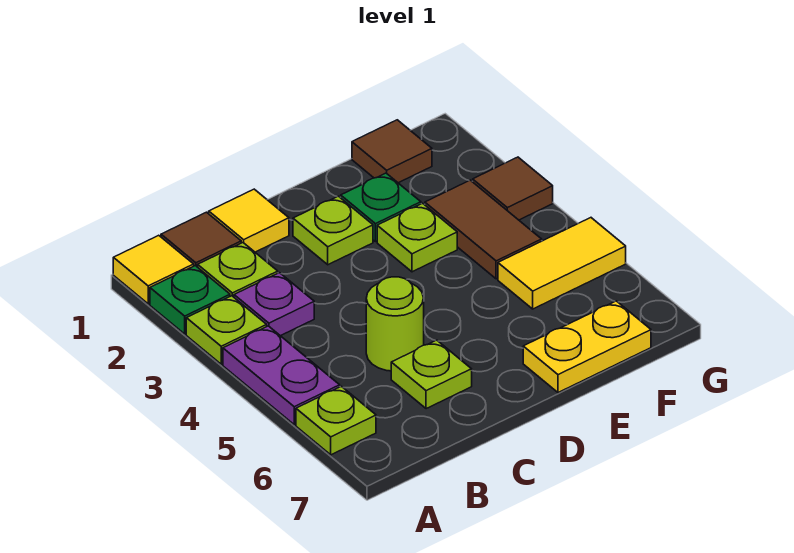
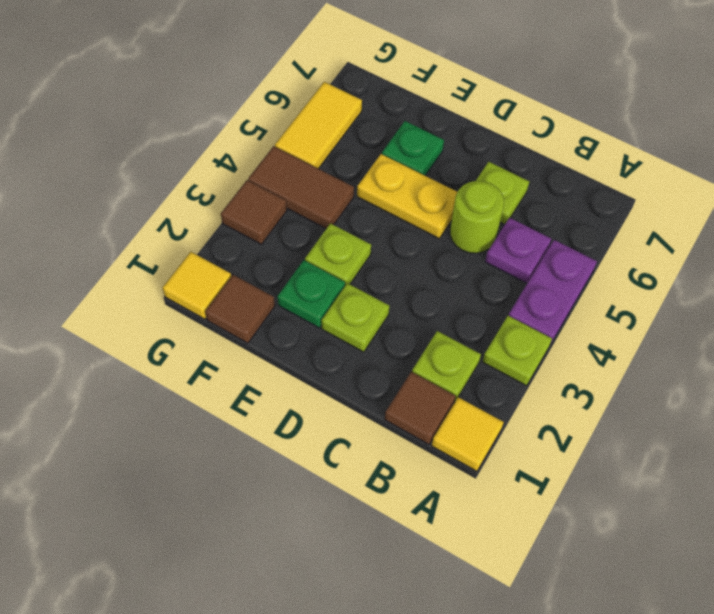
green plate A2 level 1 -> green plate E6 level 1
lime plate A6 level 1 -> none
purple plate B3 level 1 -> purple plate B5 level 1
yellow tile C1 level 1 -> yellow tile G1 level 1
yellow plate E7:F7 level 1 -> yellow plate D5:E5 level 1
brown tile F3:F4 level 1 -> brown tile F4:G4 level 1
yellow tile F5:G5 level 1 -> yellow tile G5:G6 level 1

